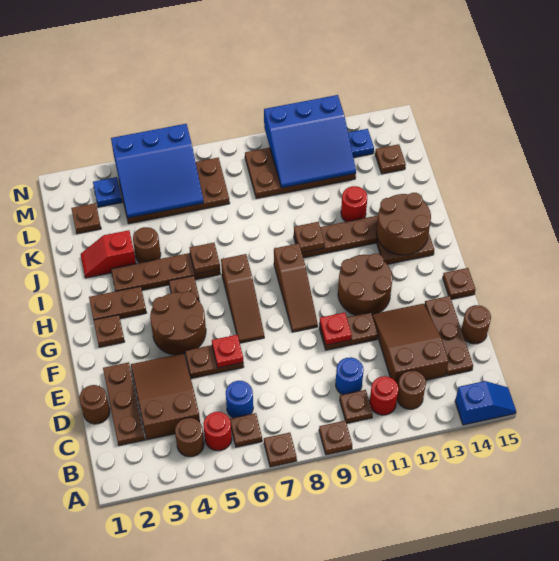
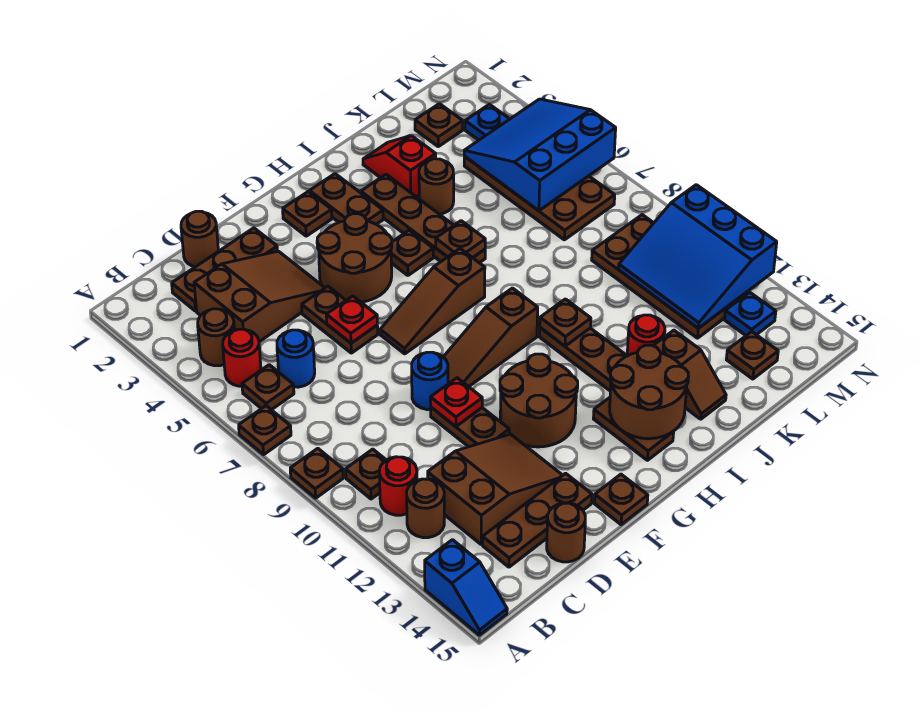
blue round brick C10 level 1 -> blue round brick E9 level 1
none -> brown slope J13:J14 level 1 top 13
blue slope L4:N6 level 2 top N -> blue slope L4:N6 level 2 top 6

